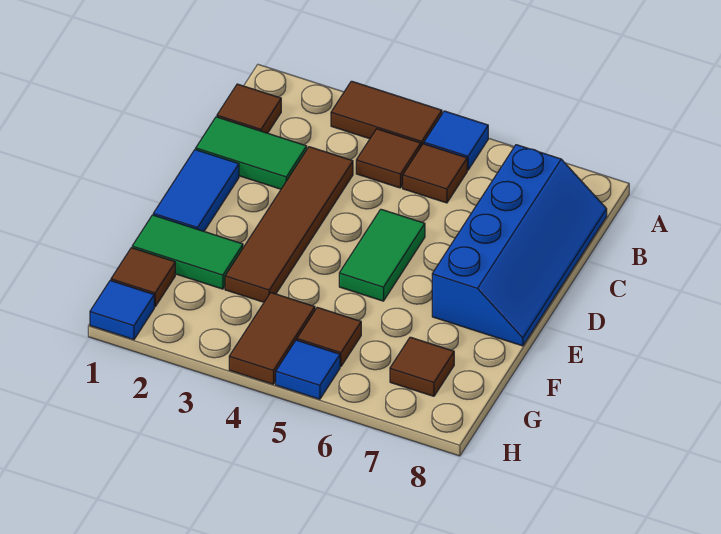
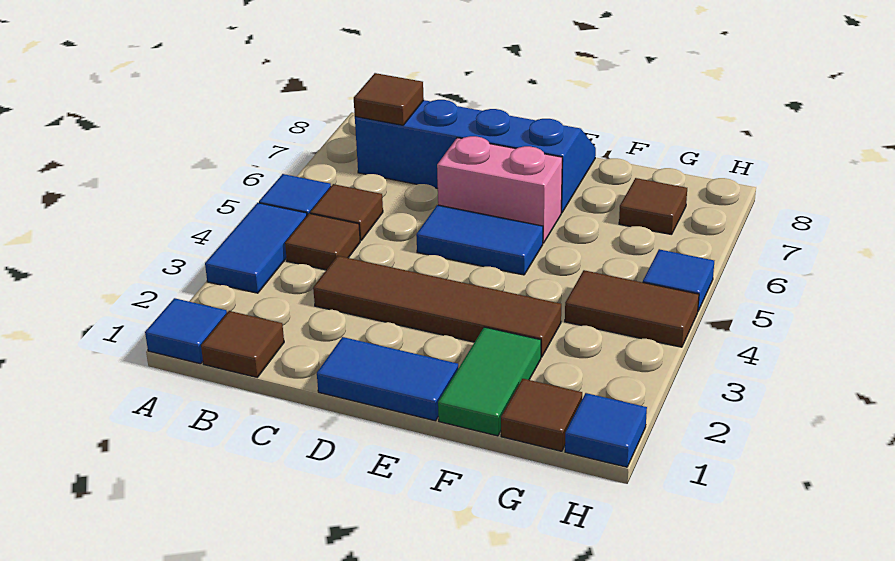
none -> blue tile A1 level 1
brown tile A3:A4 level 1 -> blue tile A3:A4 level 1
green tile C1:C2 level 1 -> none
green tile D5:E5 level 1 -> blue tile D5:E5 level 1
none -> pink brick D6:E6 level 1
brown tile G5 level 1 -> brown tile B7 level 2

